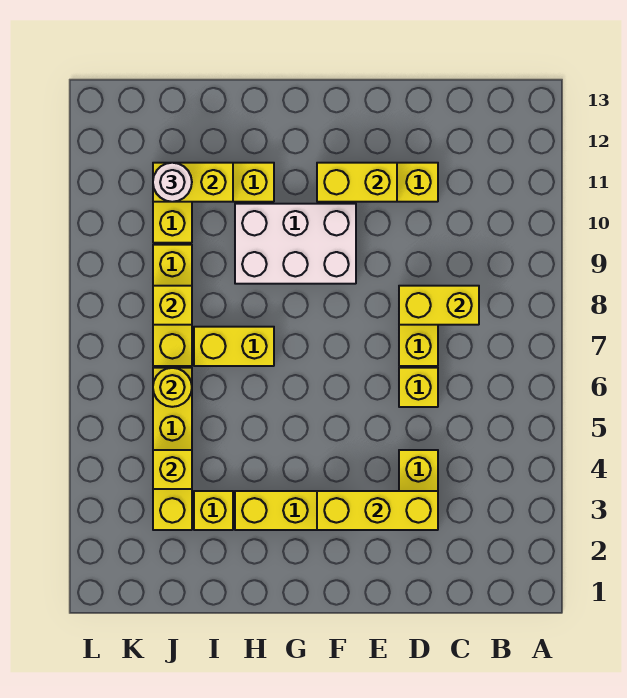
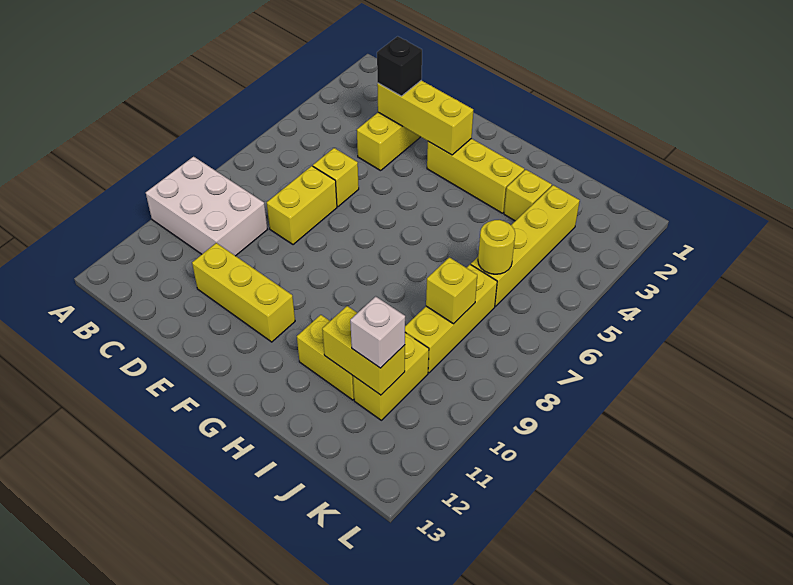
yellow brick C8:D8 level 2 -> none
none -> black brick D3 level 3
yellow brick E11:F11 level 2 -> none
white brick F9:H10 level 1 -> white brick A9:C10 level 1
yellow brick H7:I7 level 1 -> none
yellow brick J4 level 2 -> none
white round brick J11 level 3 -> white brick J11 level 3

